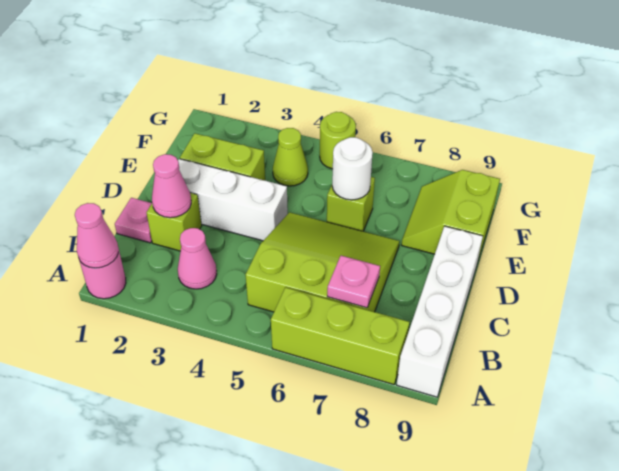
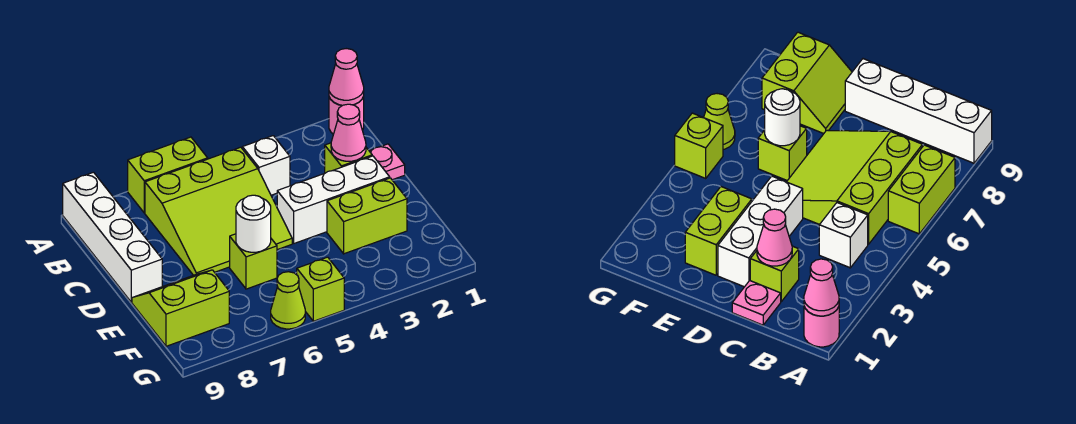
lime brick A6:A8 level 1 -> lime brick A6:A7 level 1
pink cone B3 level 1 -> none
none -> white brick B4 level 1
pink plate B7 level 2 -> none
lime slope E8:F9 level 1 top 9 -> lime slope E8:F9 level 1 top F
lime cone F4 level 1 -> lime cone G6 level 1
lime round brick G5 level 1 -> lime brick G5 level 1

